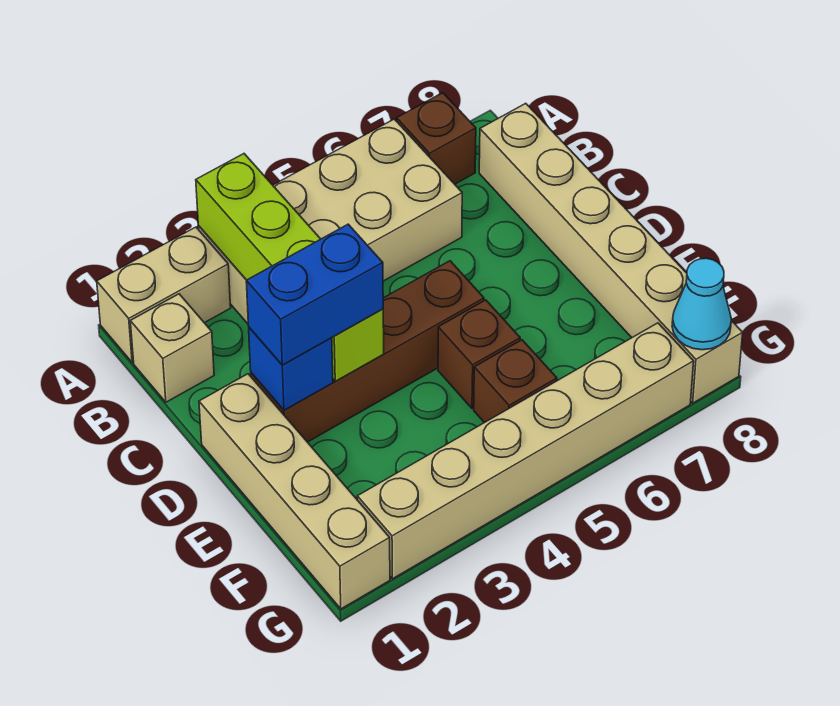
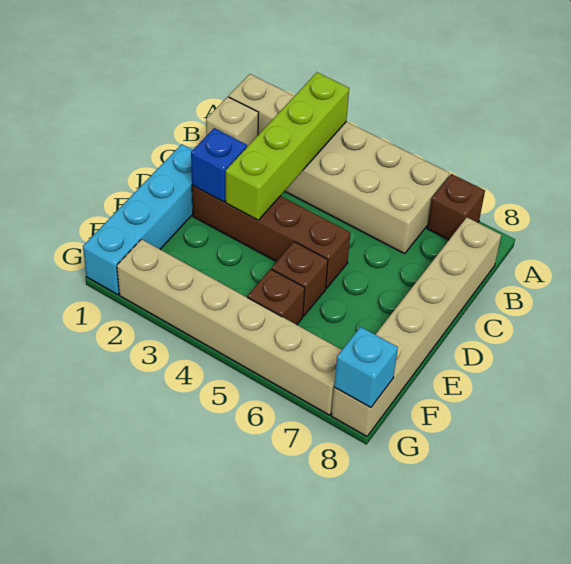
tan brick D1:G1 level 1 -> cyan brick D1:G1 level 1
blue brick D2:D3 level 3 -> none
cyan cone G8 level 2 -> cyan brick G8 level 2

